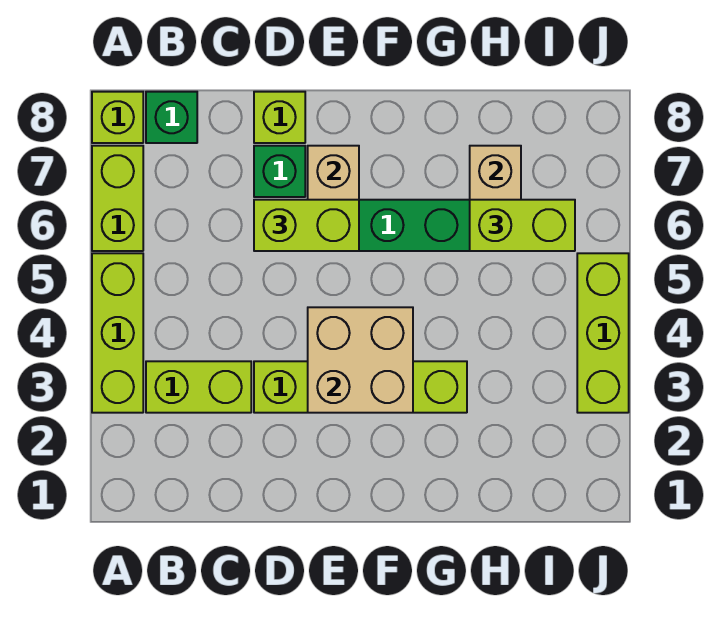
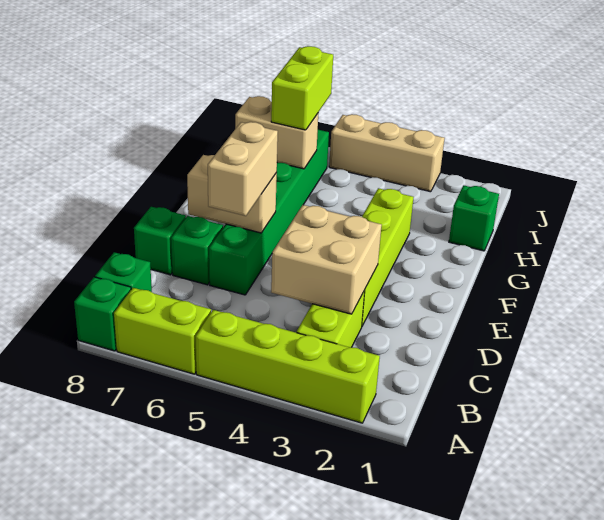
lime brick A3:A5 level 1 -> lime brick A2:A5 level 1
lime brick A8 level 1 -> green brick A8 level 1
lime brick D6:E6 level 3 -> tan brick D6:E6 level 3
lime brick D8 level 1 -> green brick D8 level 1
tan brick E3:F4 level 2 -> tan brick C3:D4 level 2
none -> green brick H1 level 1
lime brick J3:J5 level 1 -> tan brick J3:J5 level 1

